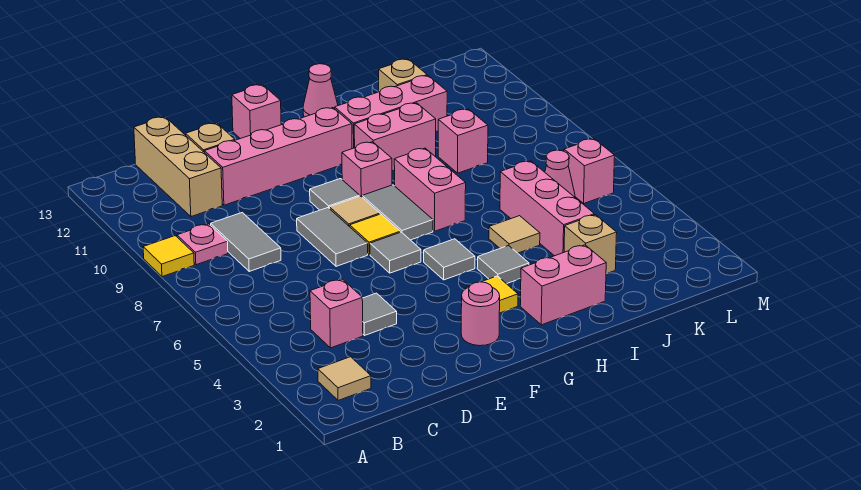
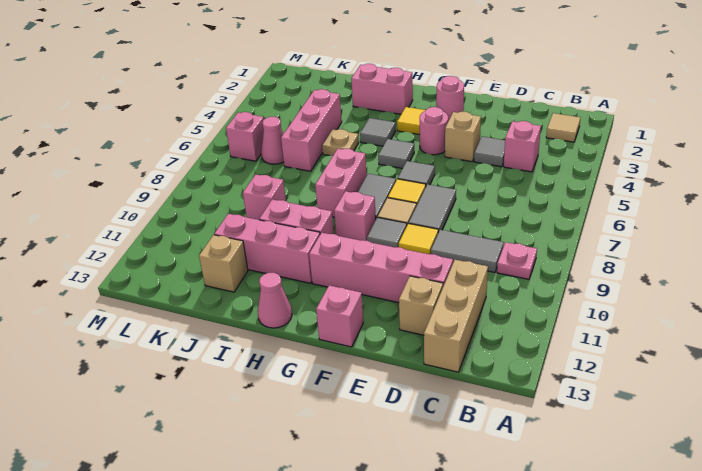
yellow tile A9 level 1 -> yellow tile E9 level 1
grey tile C8:C9 level 1 -> grey tile C9:D9 level 1
none -> pink round brick F4 level 1
tan tile I5 level 1 -> tan plate I5 level 1
tan brick J3 level 1 -> tan brick E4 level 1

